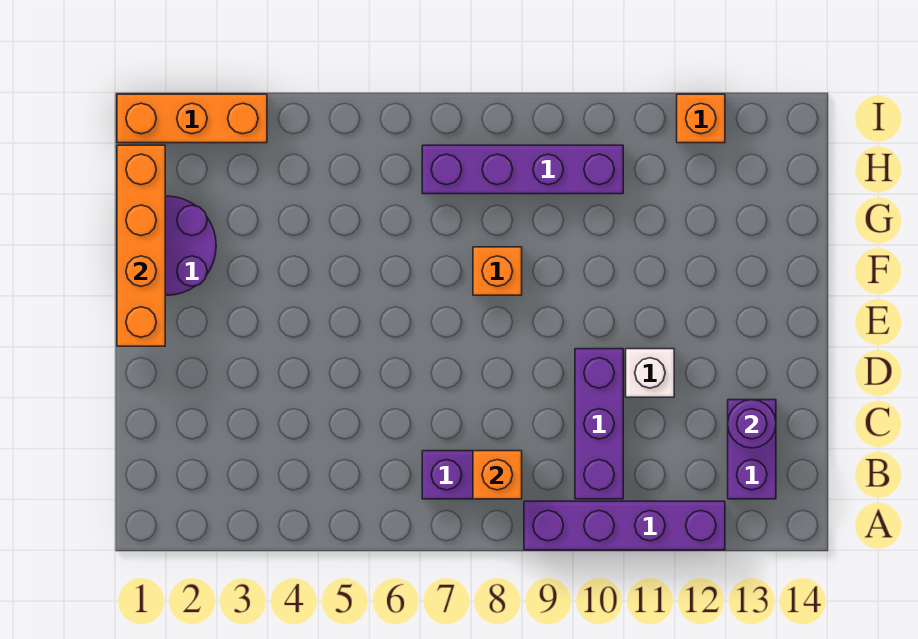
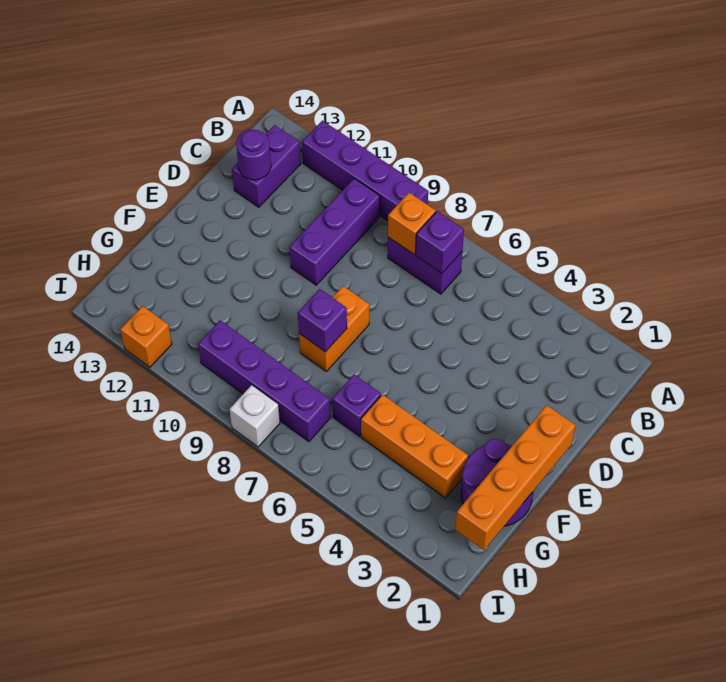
none -> purple brick B7 level 2
white brick D11 level 1 -> white brick I8 level 1
orange brick F8 level 1 -> orange brick E8:F8 level 1
none -> purple brick F8 level 2
none -> purple brick G6 level 1
orange brick I1:I3 level 1 -> orange brick G3:G5 level 1

